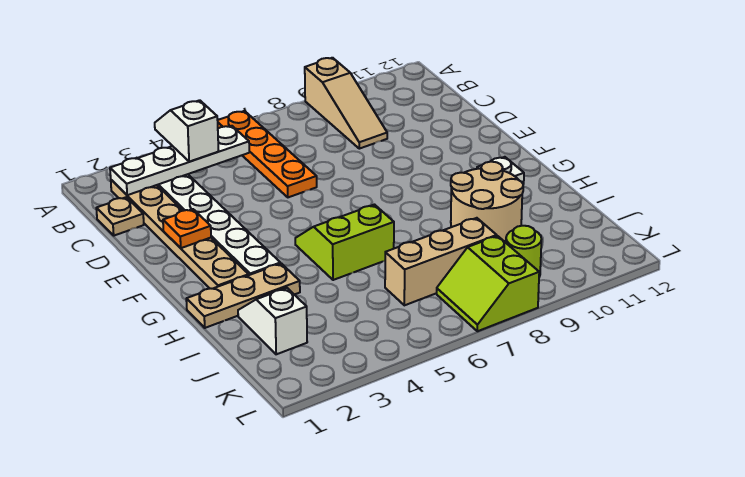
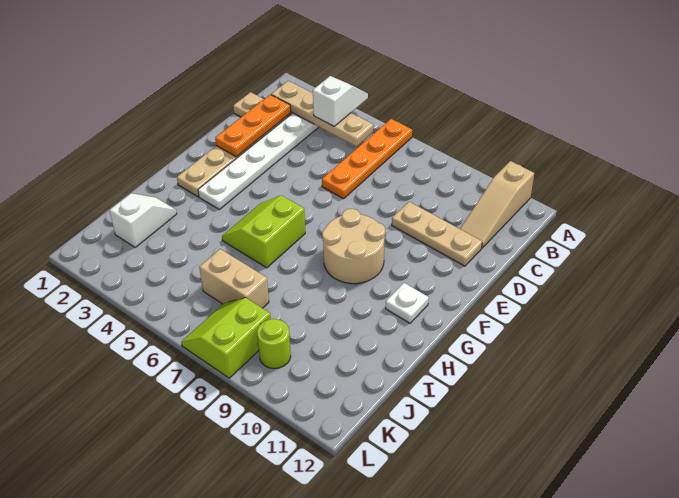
tan slope A9:C9 level 1 top A -> tan slope A11:C11 level 1 top A
white plate B2:B5 level 2 -> tan plate B2:B5 level 2
orange plate E2 level 2 -> orange plate C2:E2 level 2
lime slope G5:H6 level 1 top H -> lime slope G5:H6 level 1 top 6
tan plate H1:H3 level 1 -> tan plate D9:D11 level 1
tan round brick H9:I10 level 1 -> tan round brick F8:G9 level 1
tan brick J6:J8 level 1 -> tan brick J6:J7 level 1

